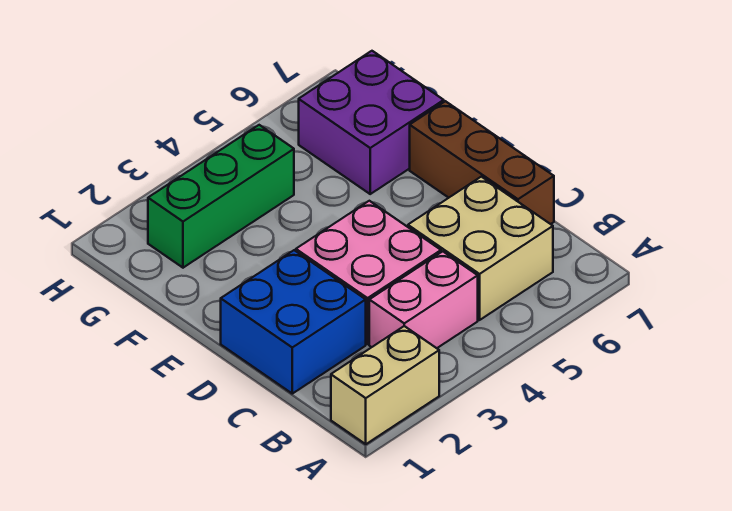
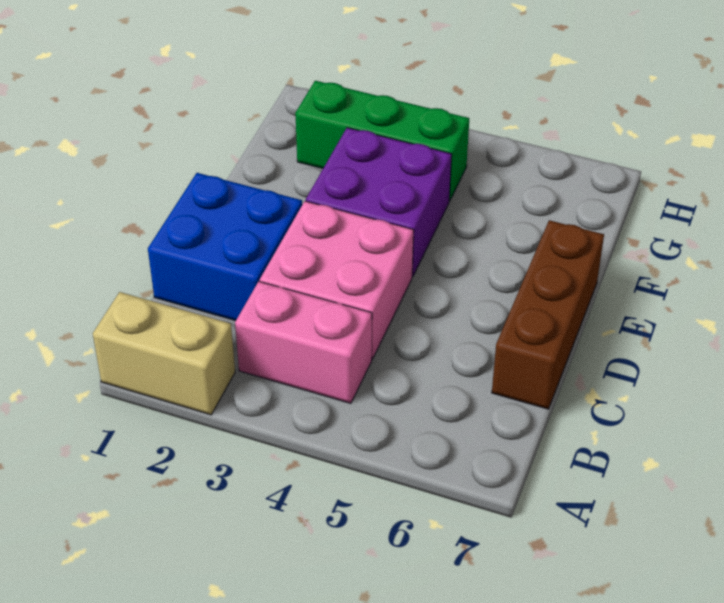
tan brick B5:C6 level 1 -> none
purple brick F6:G7 level 1 -> purple brick E3:F4 level 1

